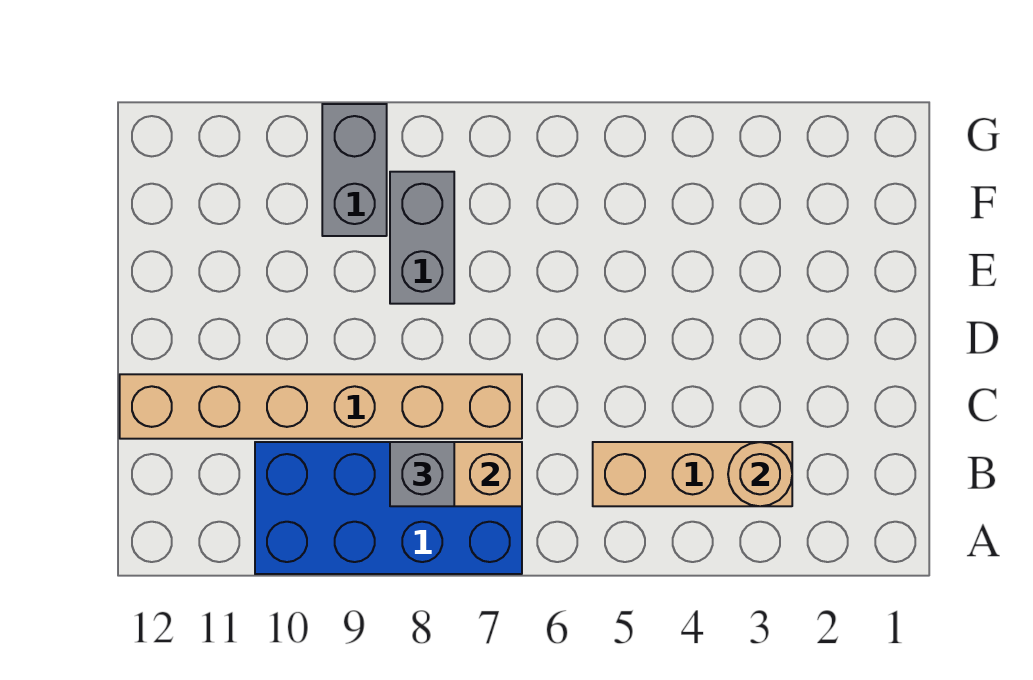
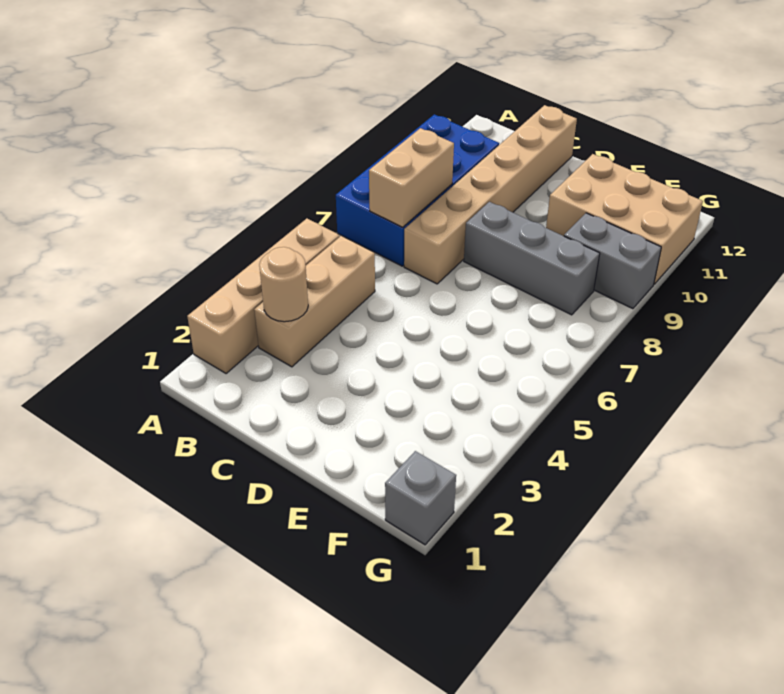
none -> tan brick A2:A5 level 1
grey brick B8 level 3 -> grey brick G1 level 1
grey brick E8:F8 level 1 -> grey brick D8:F8 level 1
none -> tan brick E10:G11 level 1

